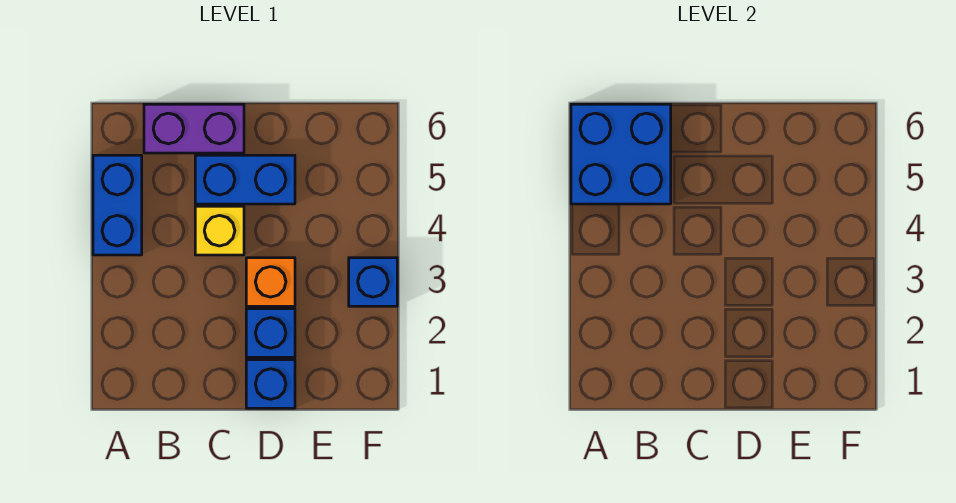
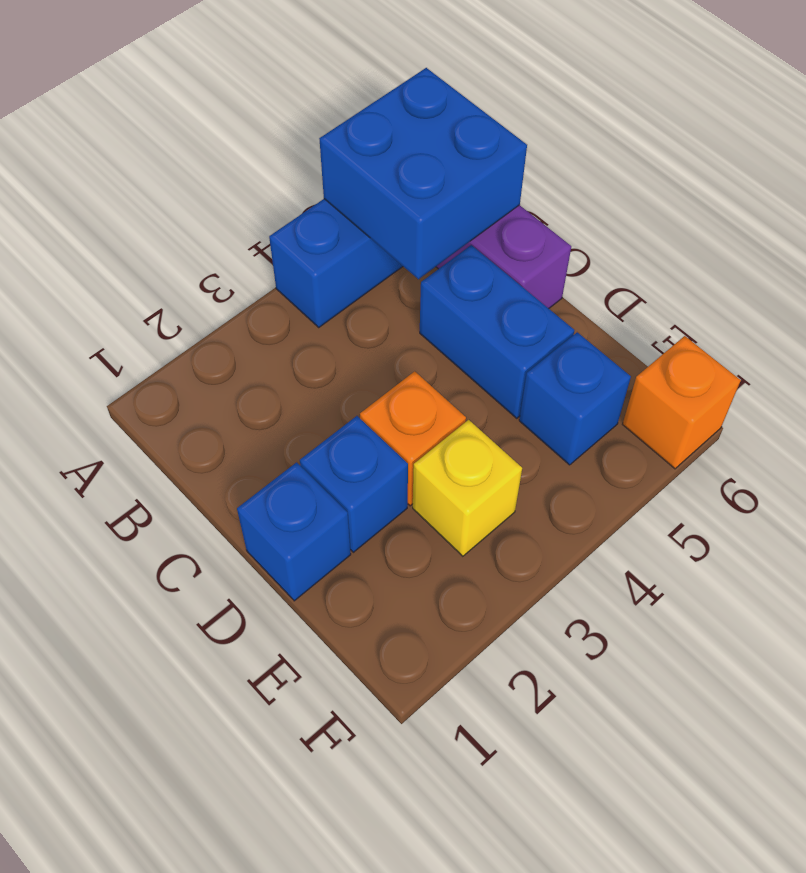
yellow brick C4 level 1 -> yellow brick E3 level 1
blue brick F3 level 1 -> blue brick E5 level 1
none -> orange brick F6 level 1

